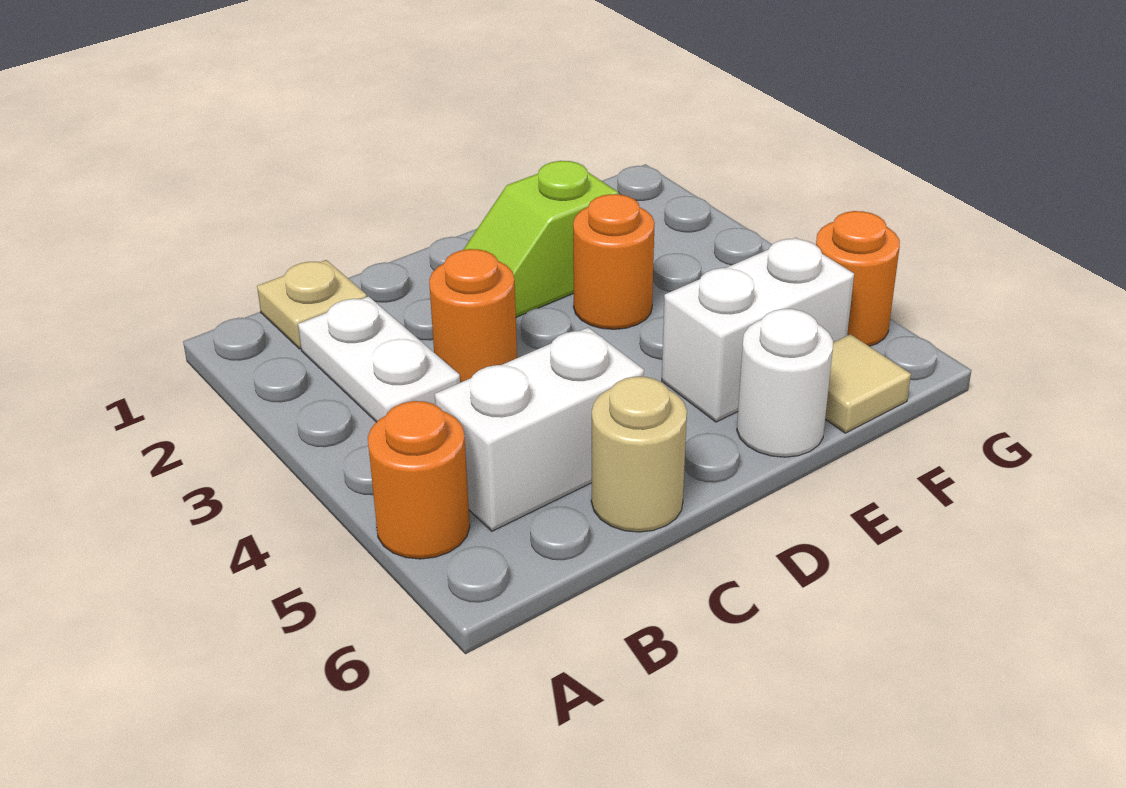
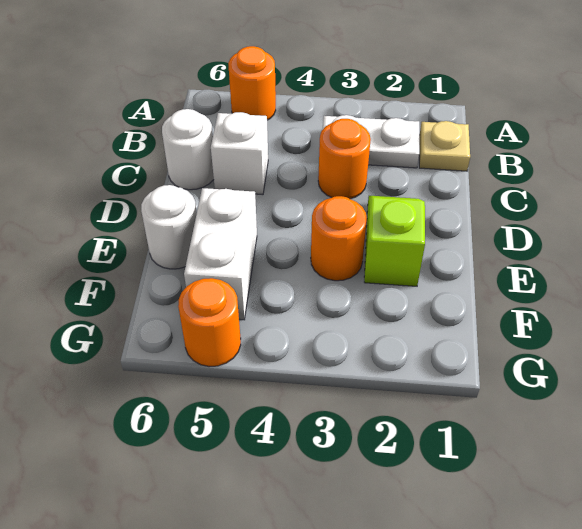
white brick B5:C5 level 1 -> white brick C5 level 1
tan round brick C6 level 1 -> white round brick C6 level 1
tan tile F6 level 1 -> none

